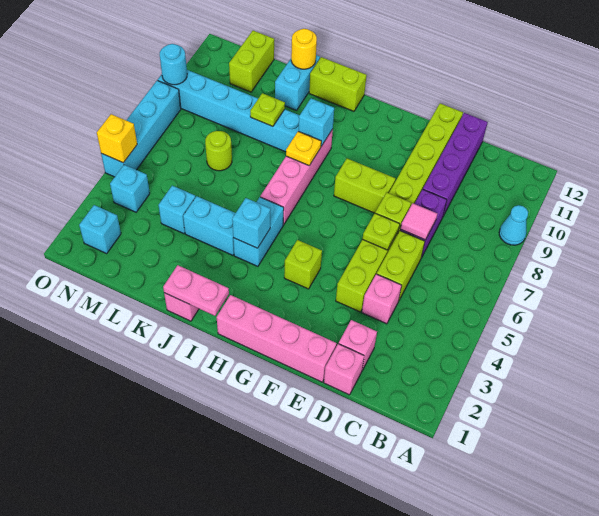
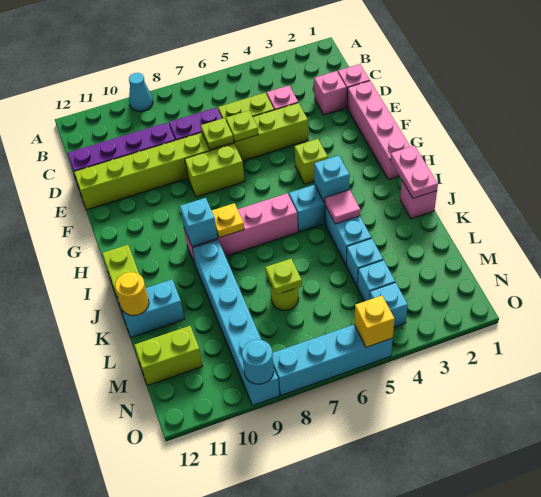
pink tile D7 level 2 -> pink tile J4 level 2
lime brick F8:G8 level 1 -> lime brick F7:F8 level 1
lime plate K9 level 2 -> lime plate L7 level 2
cyan brick N2 level 1 -> cyan brick M4 level 1

